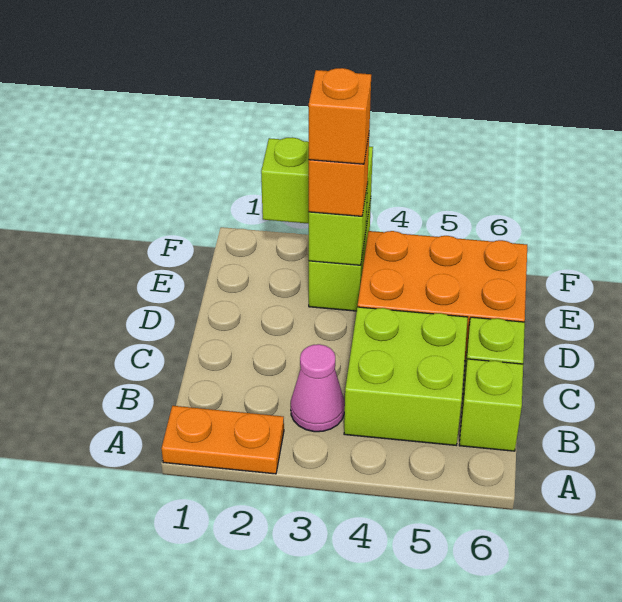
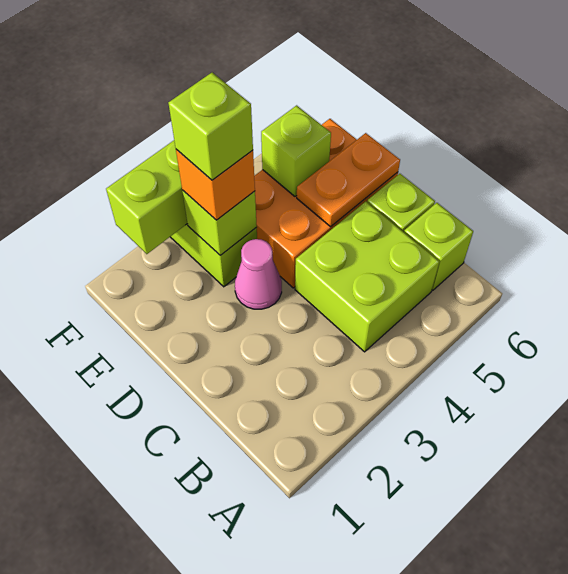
orange plate A1:A2 level 1 -> orange plate D5:D6 level 2
pink cone B3 level 1 -> pink cone D3 level 1
orange brick E3 level 4 -> lime brick E3 level 4
none -> lime brick E5 level 2

